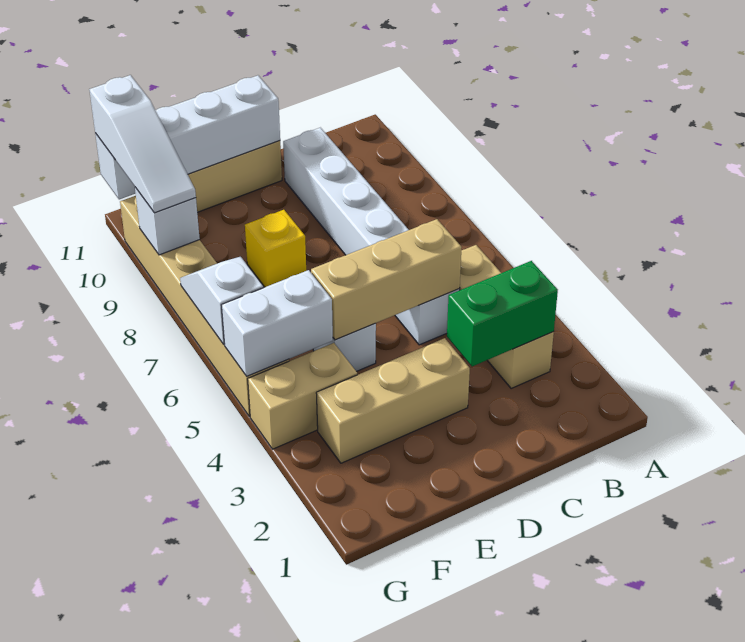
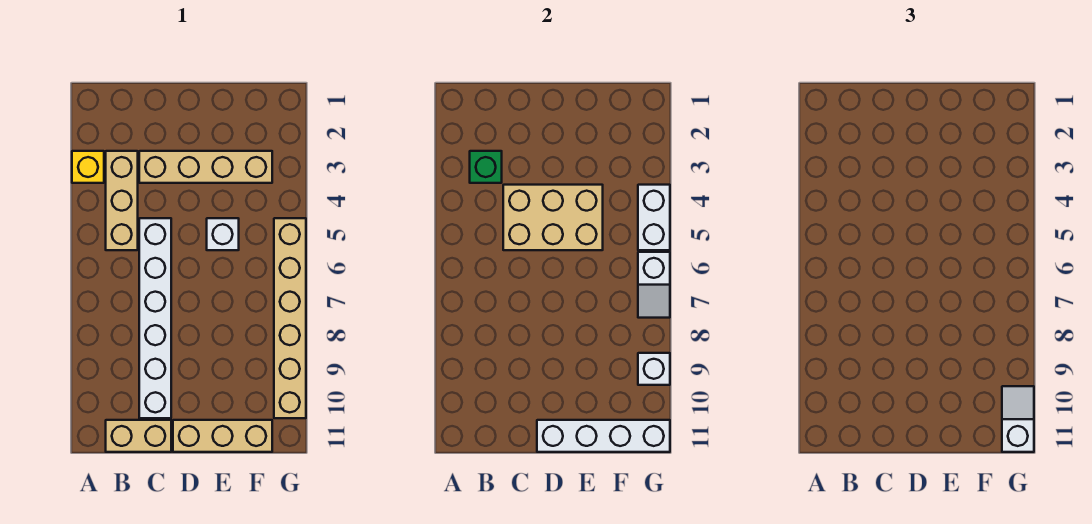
green brick B3:C3 level 2 -> green brick B3 level 2
tan brick C5:E5 level 2 -> tan brick C4:E5 level 2
tan brick D3:F3 level 1 -> tan brick C3:F3 level 1
yellow brick E8 level 1 -> yellow brick A3 level 1
tan brick F4:G4 level 1 -> tan brick B11:C11 level 1
white brick F5:G5 level 2 -> white brick G4:G5 level 2
white slope G9:G11 level 3 top 11 -> white slope G10:G11 level 3 top 11

